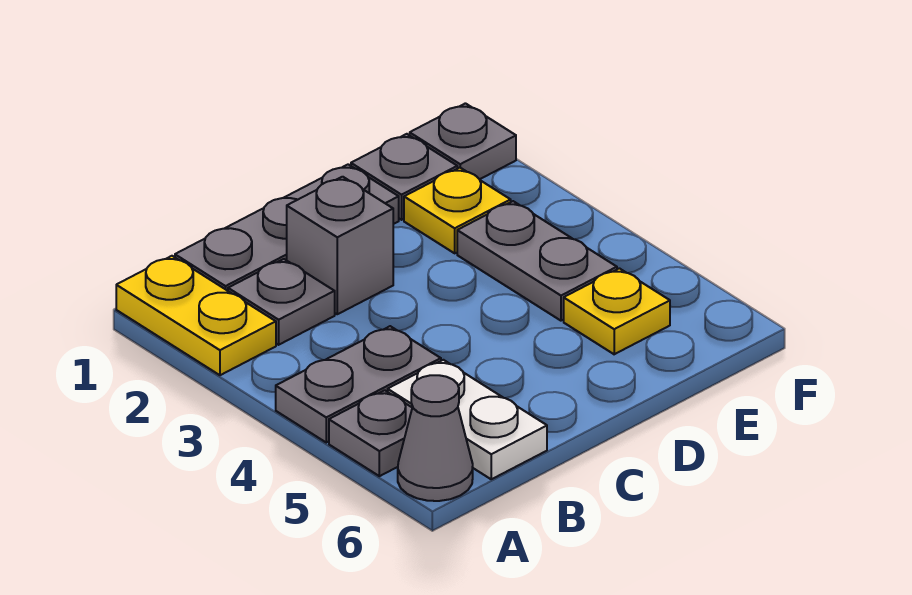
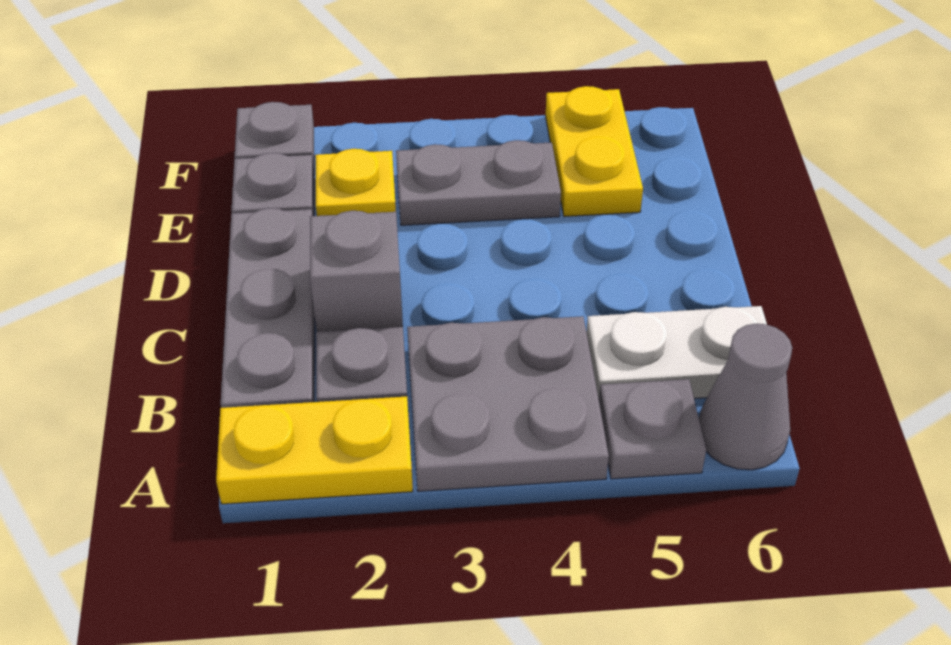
grey plate A4:B4 level 1 -> grey plate A3:B4 level 1
yellow plate E5 level 1 -> yellow plate E5:F5 level 1

